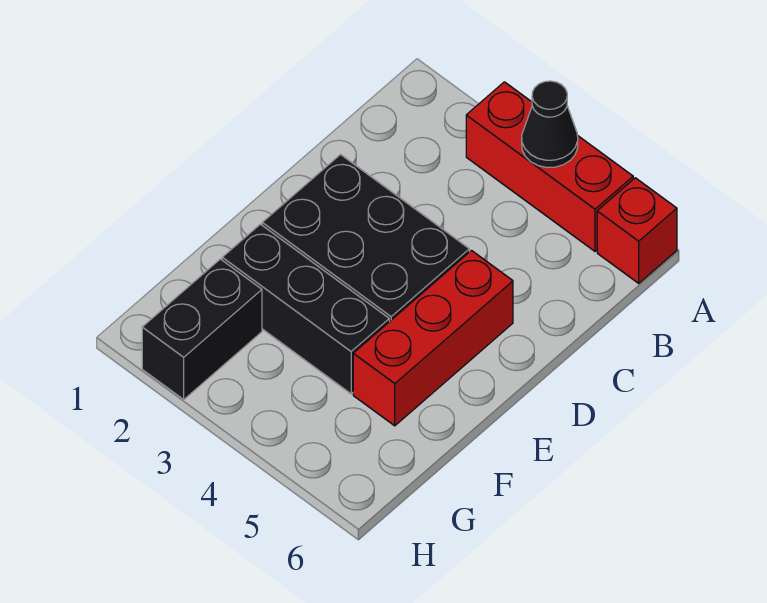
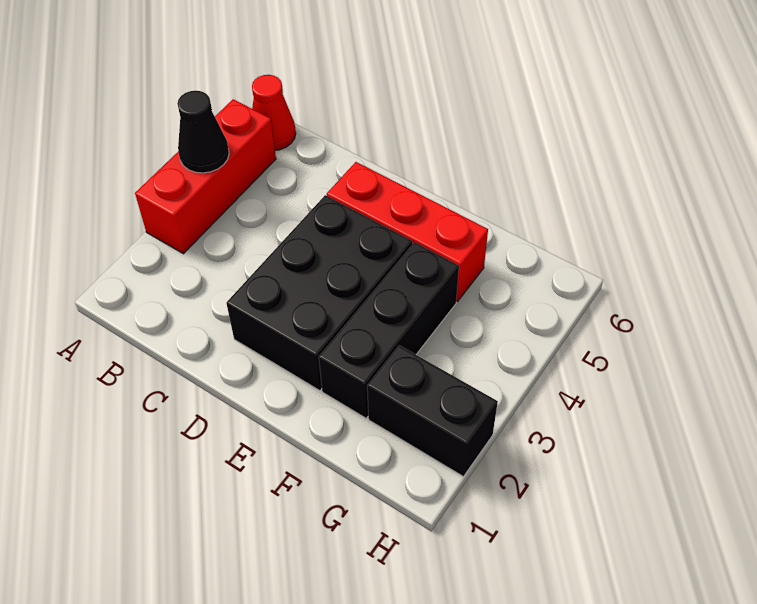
red brick A6 level 1 -> red cone A6 level 1

